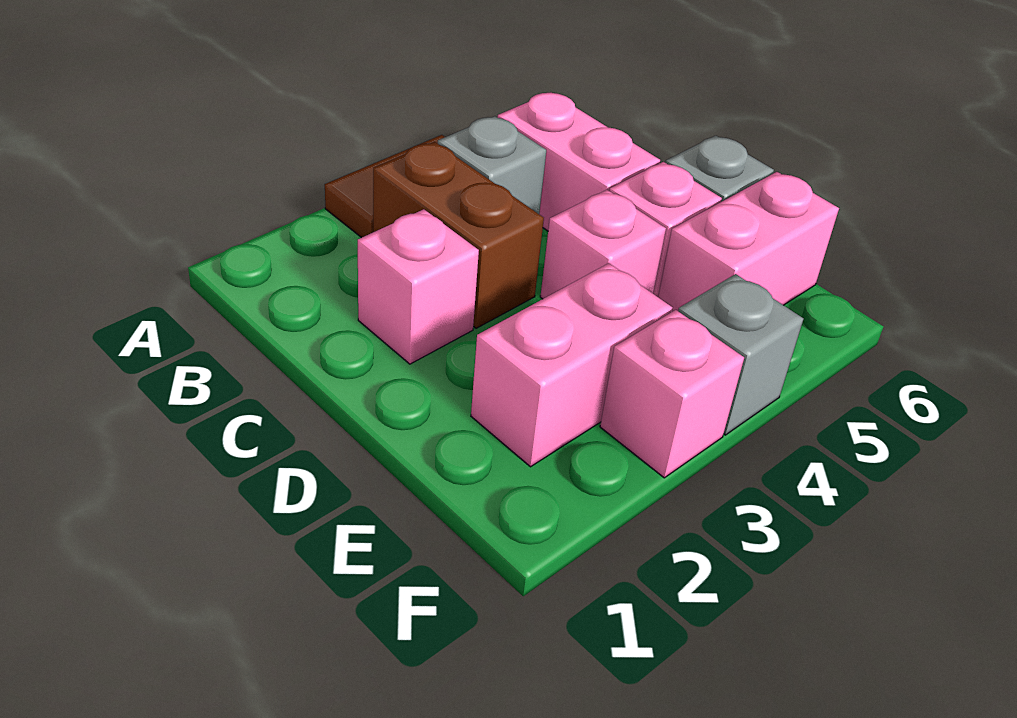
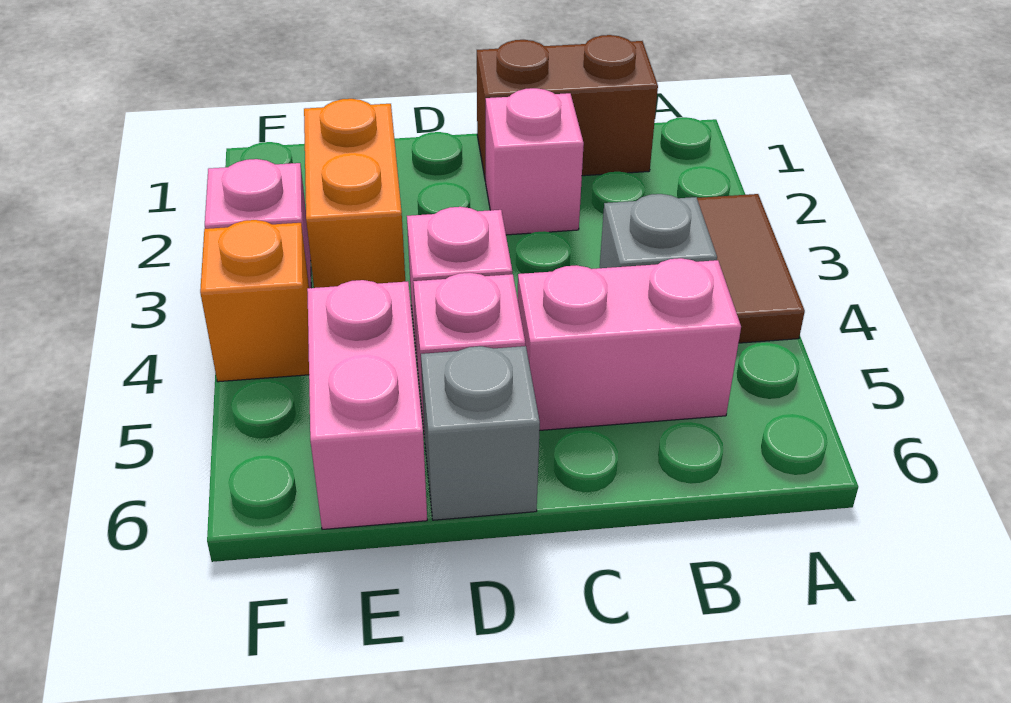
brown brick B3:C3 level 1 -> brown brick B1:C1 level 1
pink brick E2:E3 level 1 -> orange brick E2:E3 level 1
grey brick F4 level 1 -> orange brick F4 level 1

